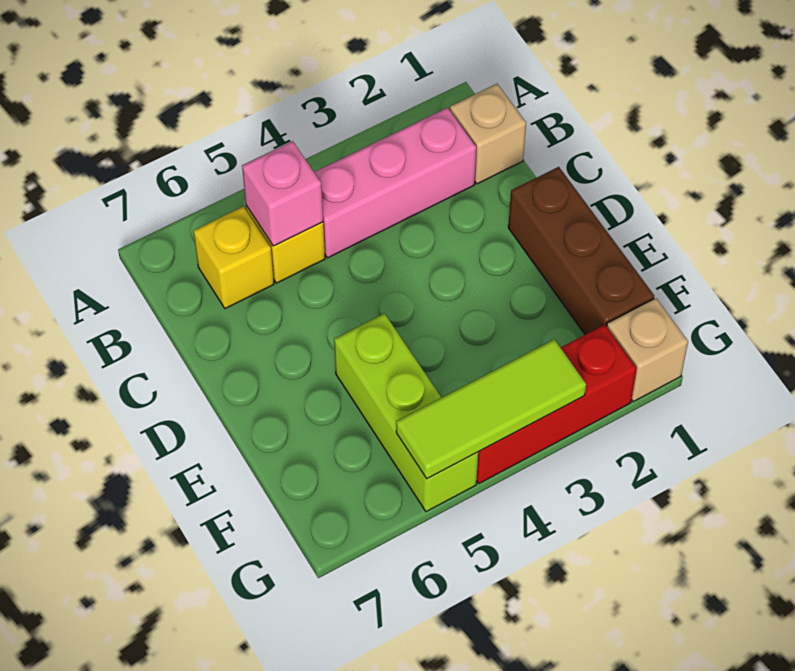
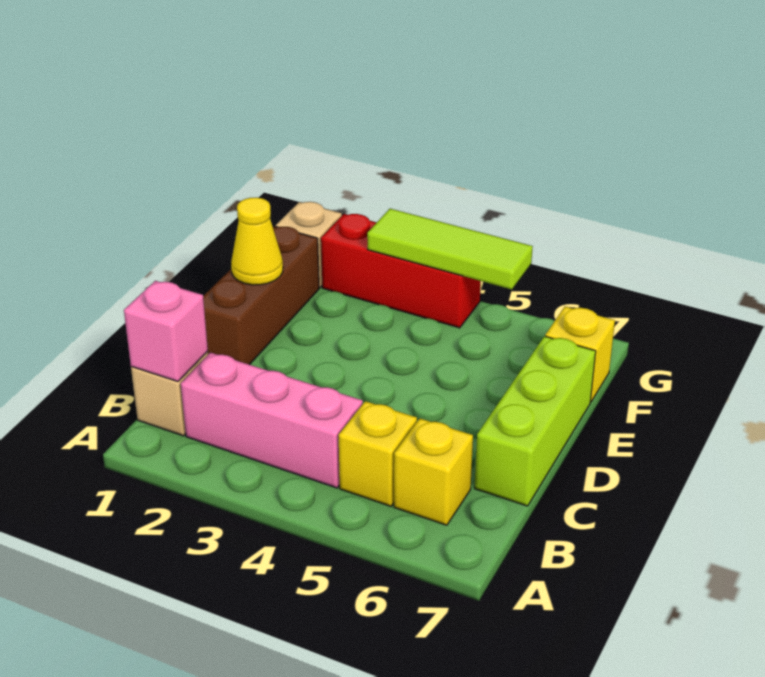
pink brick B5 level 2 -> pink brick B1 level 2
none -> yellow cone E1 level 2
lime brick E5:G5 level 1 -> lime brick C7:E7 level 1
none -> yellow brick F7 level 1

